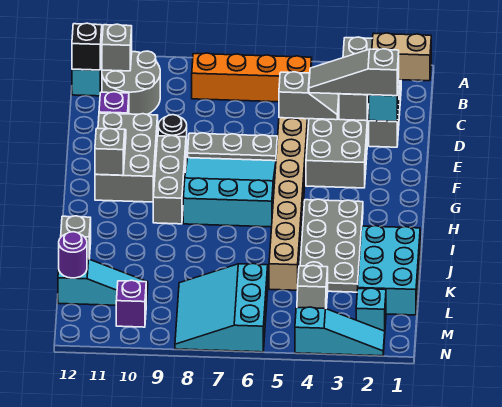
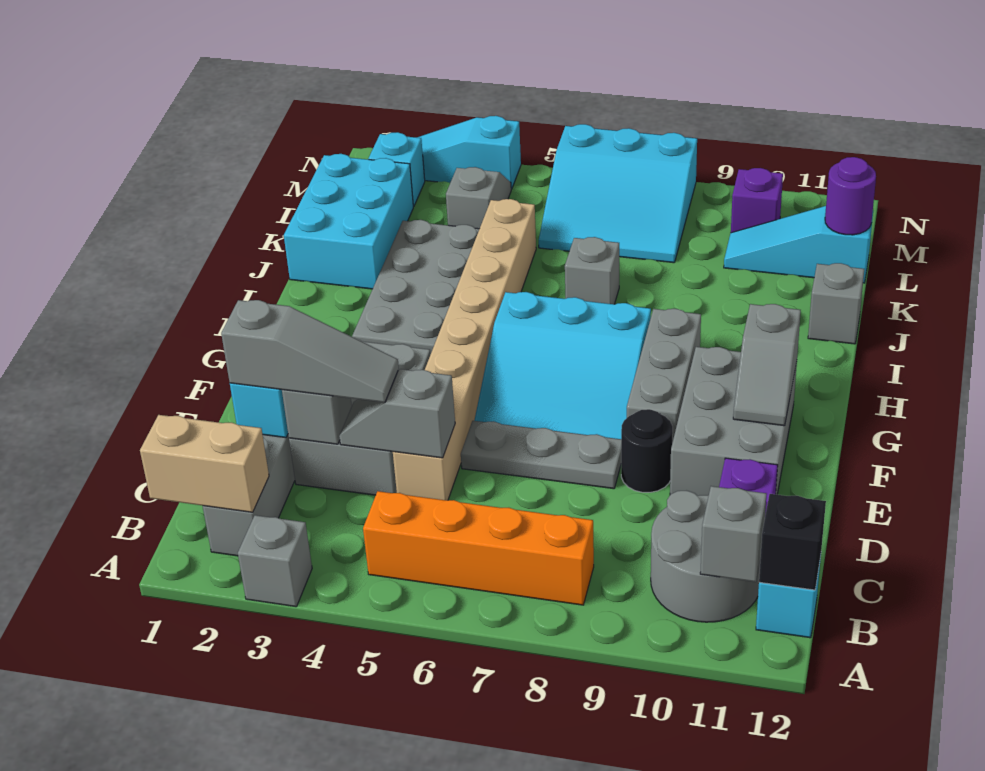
none -> grey brick J7 level 1
cyan slope L6:N8 level 1 top 6 -> cyan slope L6:N8 level 1 top N

